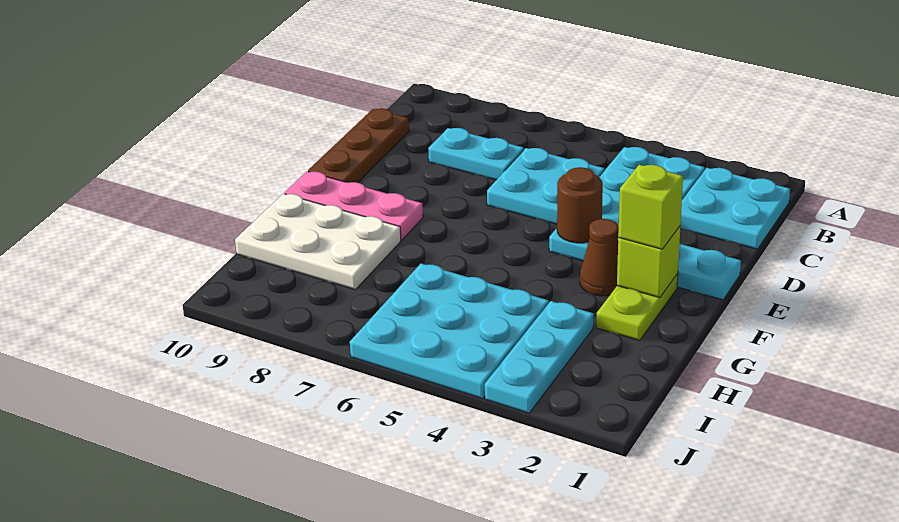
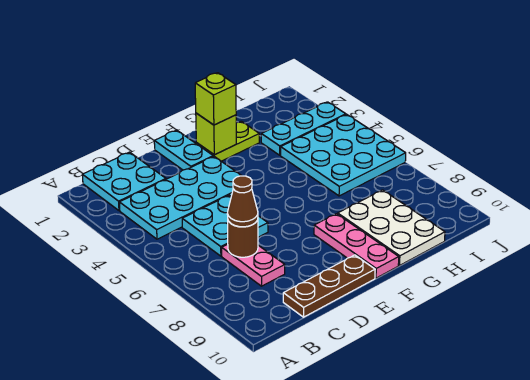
cyan plate C7:C8 level 1 -> pink plate C7:C8 level 1
brown round brick E4 level 2 -> brown round brick C7 level 2
brown cone F3 level 1 -> brown cone C7 level 3

